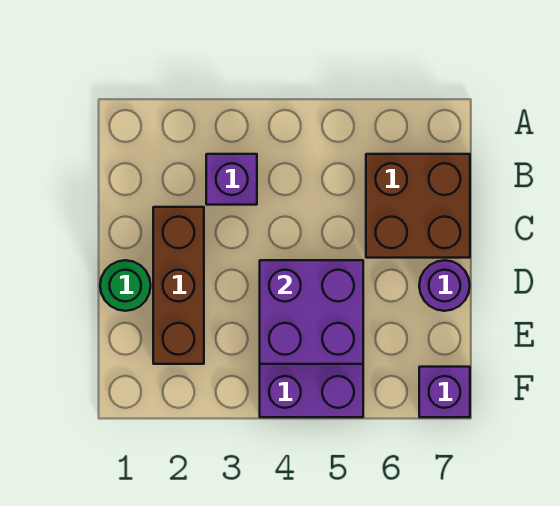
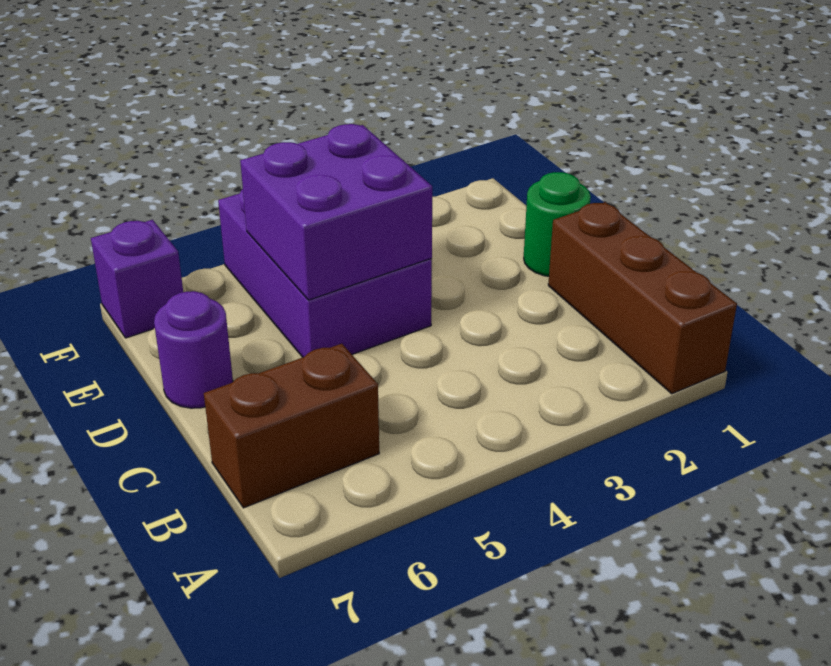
purple brick B3 level 1 -> none
brown brick B6:C7 level 1 -> brown brick B6:B7 level 1
brown brick C2:E2 level 1 -> brown brick A1:C1 level 1

